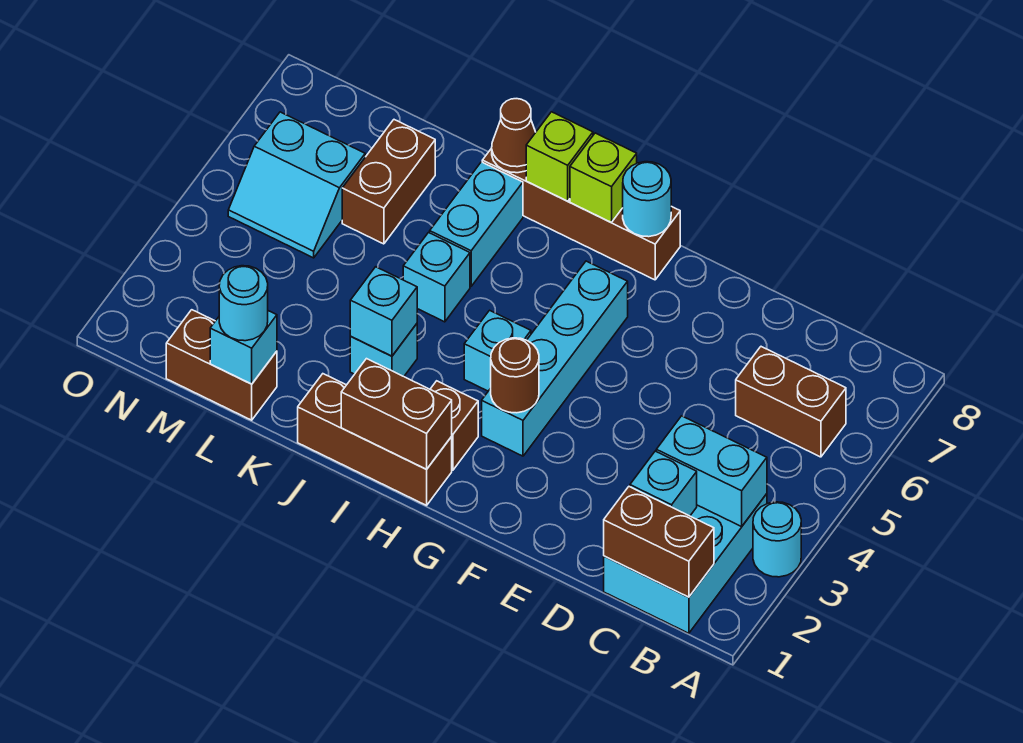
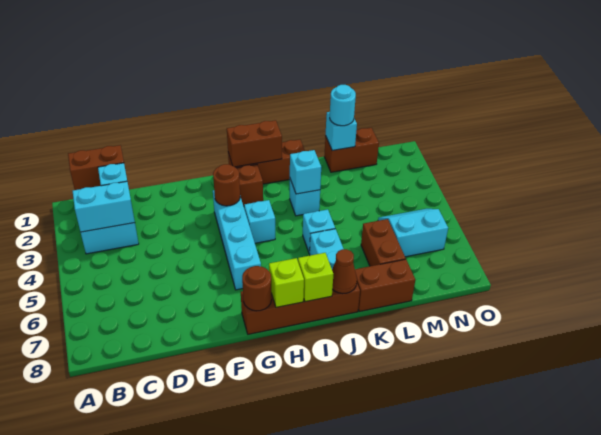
cyan round brick A3 level 1 -> none
brown brick B6:C6 level 1 -> brown brick K8:L8 level 1
cyan round brick G8 level 2 -> brown round brick G8 level 2

